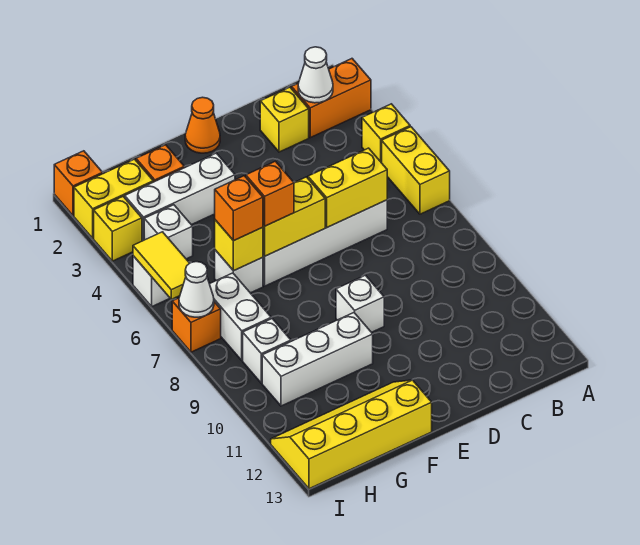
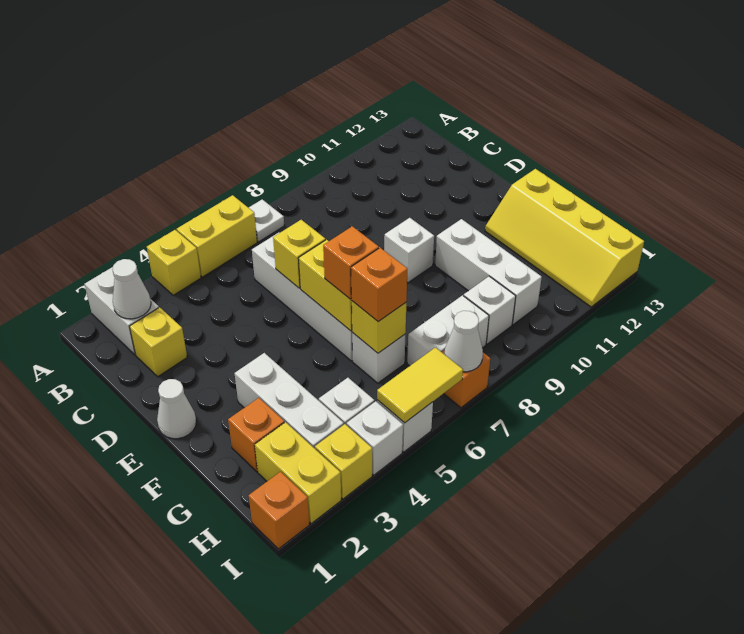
orange brick A2:B2 level 1 -> white brick A2:B2 level 1
none -> white plate A7 level 1
yellow brick C6:D6 level 2 -> yellow brick D6 level 2
orange cone E1 level 1 -> white cone E1 level 1
none -> white brick I4 level 1

